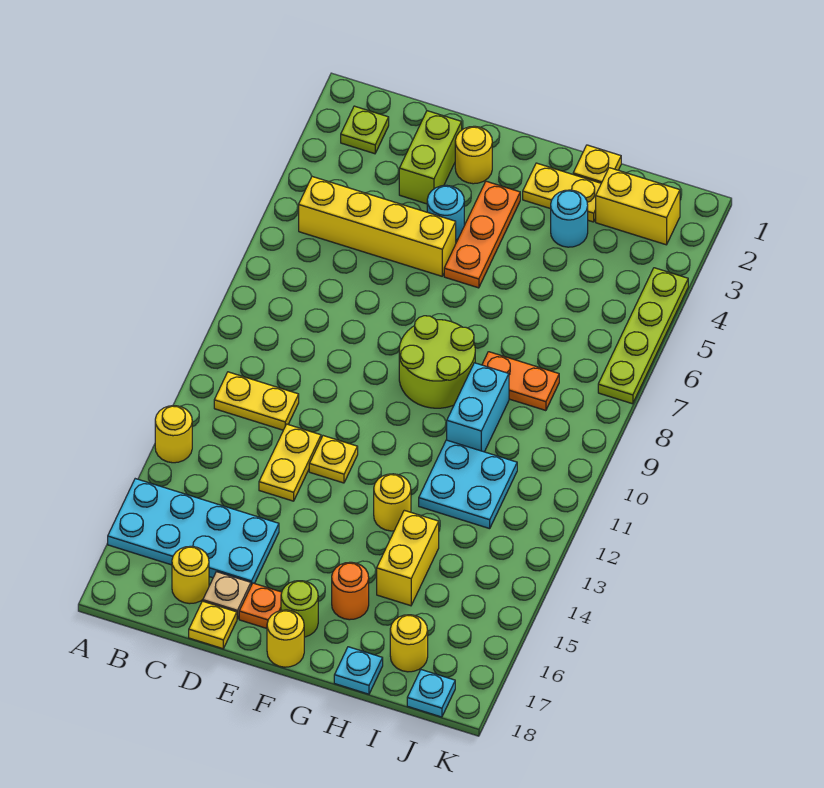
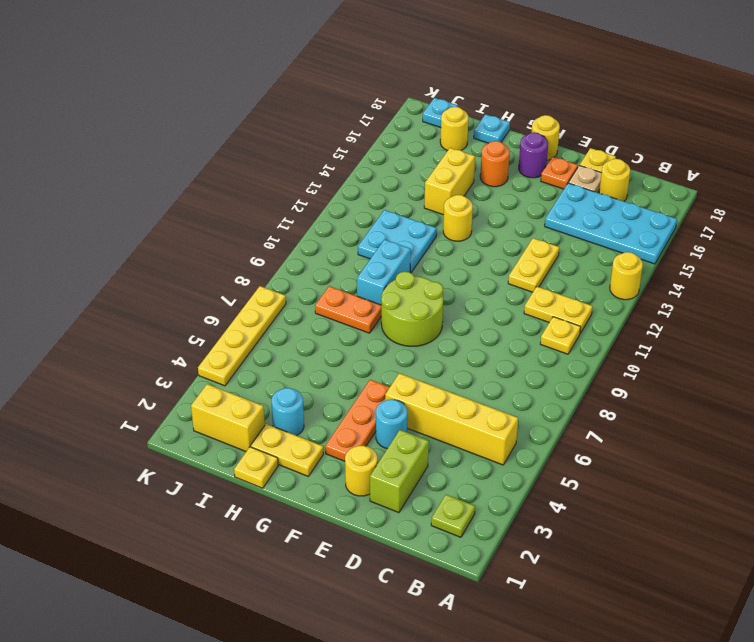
yellow plate E12 level 1 -> yellow plate B10 level 1
lime round brick F17 level 1 -> purple round brick F17 level 1
lime plate K4:K7 level 1 -> yellow plate K4:K7 level 1

